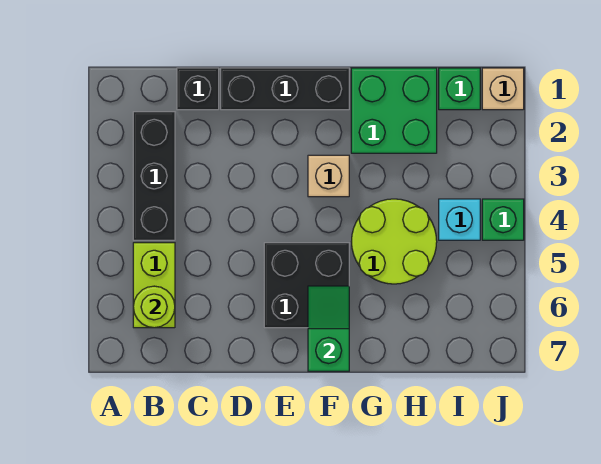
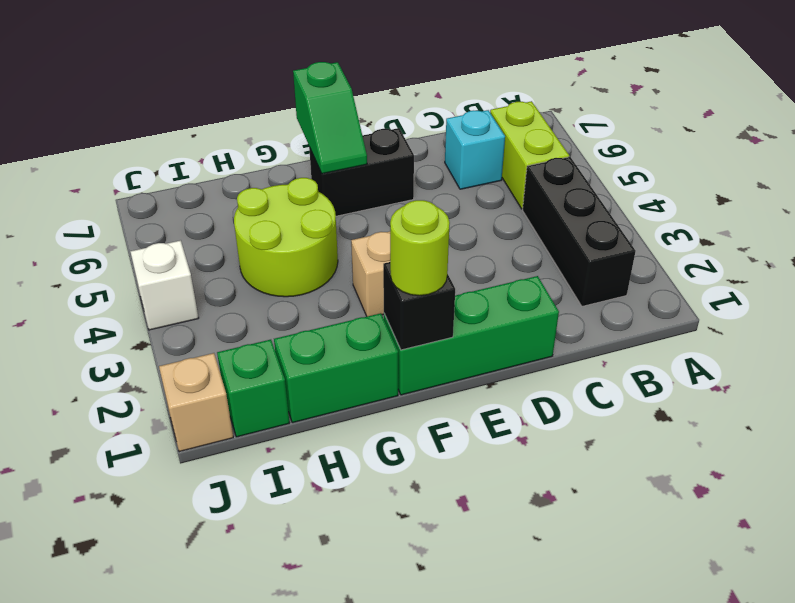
lime round brick B6 level 2 -> lime round brick F1 level 3
black brick C1 level 1 -> black brick F1 level 2
black brick D1:F1 level 1 -> green brick D1:F1 level 1
black brick E5:F6 level 1 -> black brick E6:F6 level 1
green brick G1:H2 level 1 -> green brick G1:H1 level 1
cyan brick I4 level 1 -> cyan brick C6 level 1
green brick J4 level 1 -> white brick J4 level 1

